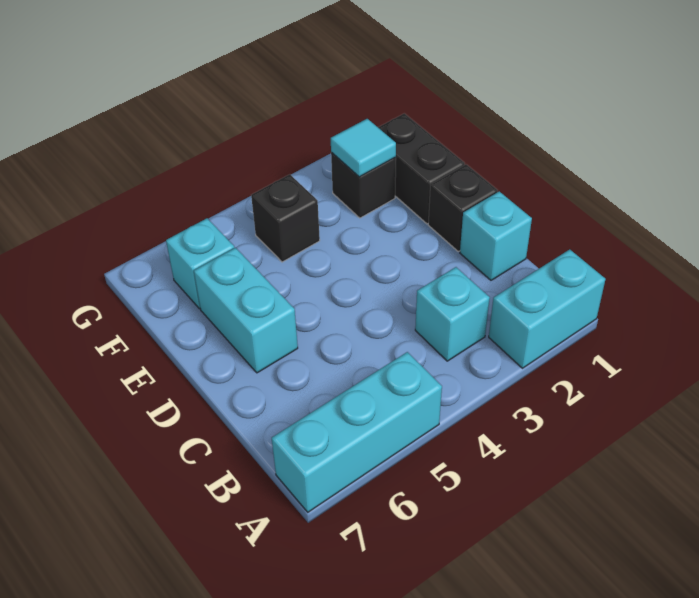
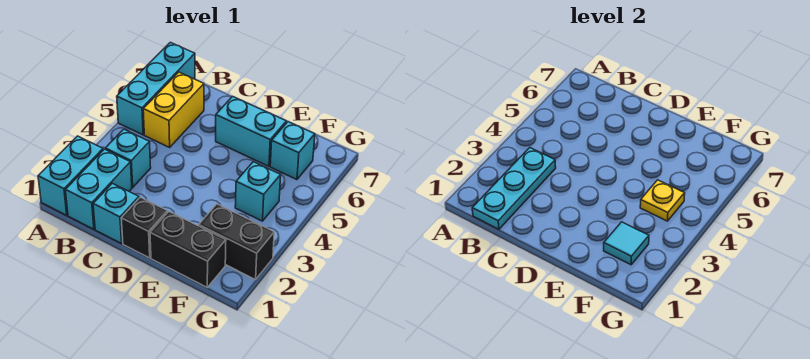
none -> cyan brick B1:B2 level 1
none -> cyan plate B1:B3 level 2
none -> yellow brick B5:B6 level 1
black brick F2 level 1 -> black brick F2:G2 level 1
black brick F4 level 1 -> cyan brick F4 level 1
none -> yellow plate F4 level 2

